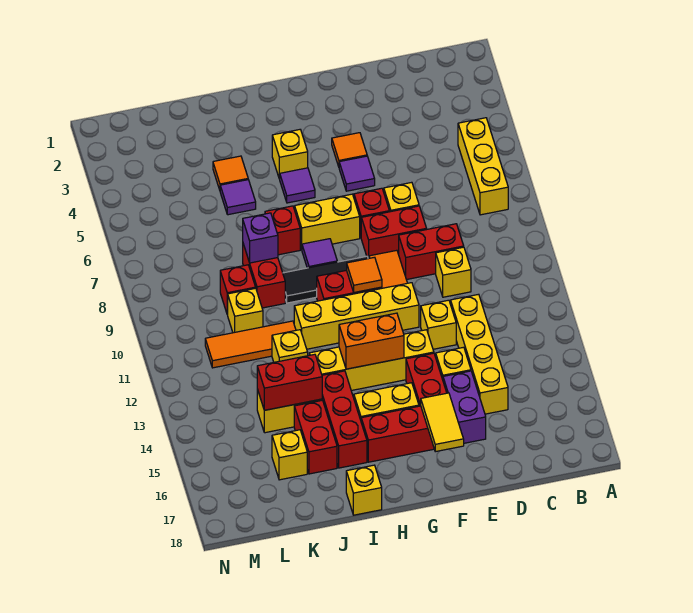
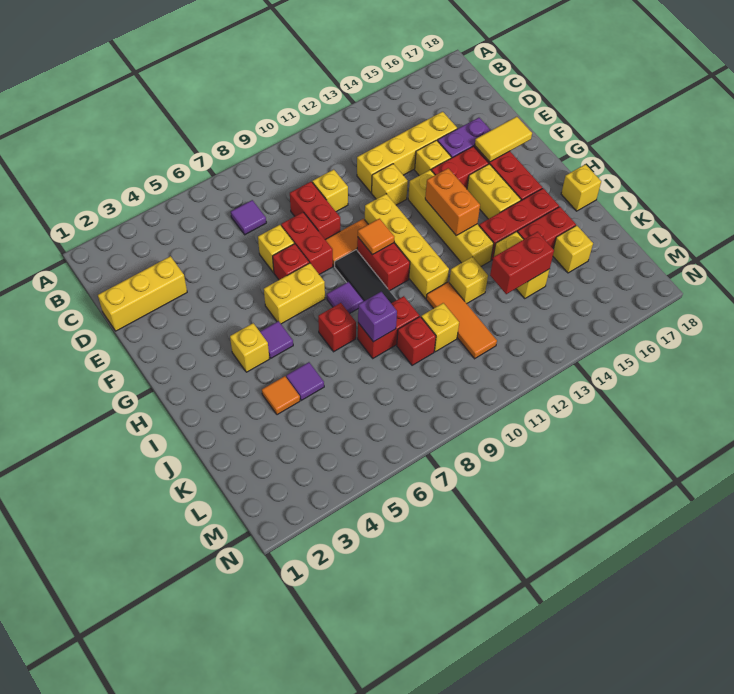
yellow brick B5:B7 level 1 -> yellow brick D1:D3 level 1
orange tile F4 level 1 -> none
purple tile F5 level 1 -> purple tile C7 level 1
yellow brick G7:H7 level 1 -> yellow brick G6:G7 level 1
red brick J14:K14 level 2 -> red brick K13:K14 level 2

